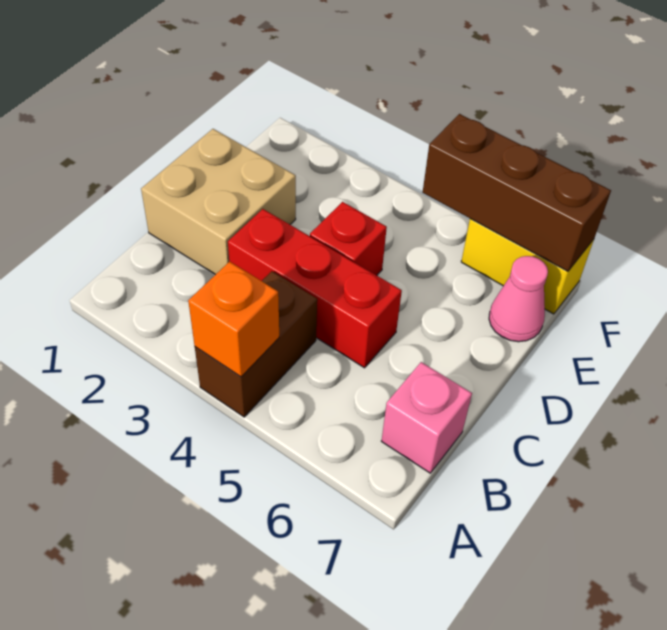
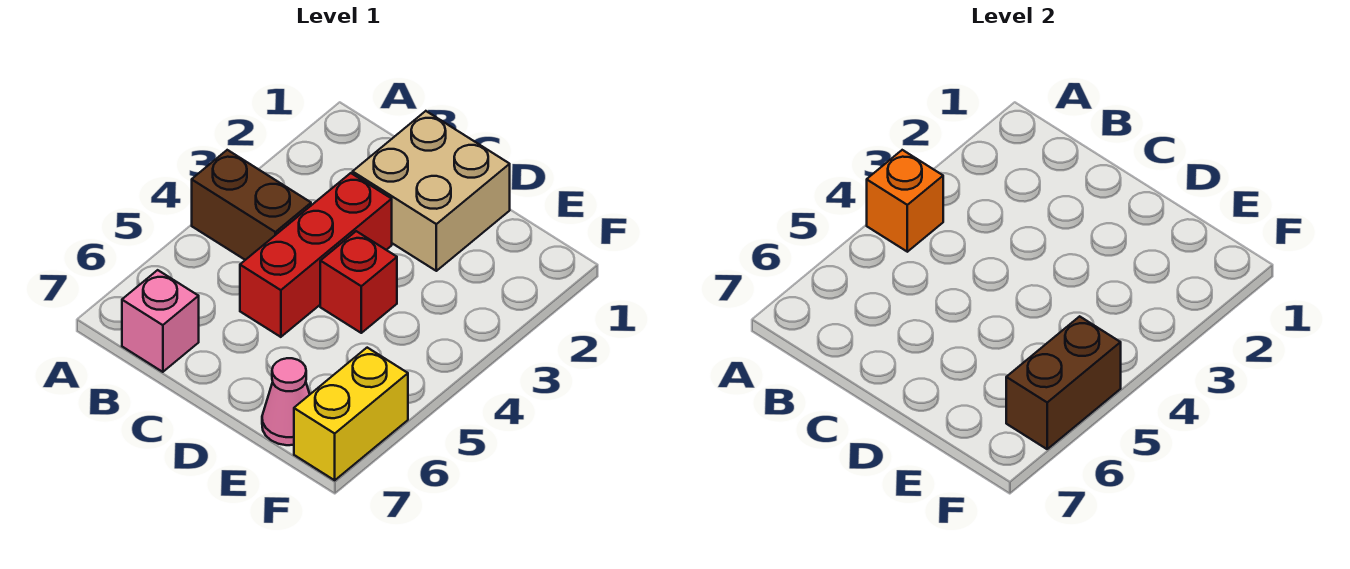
brown brick F5:F7 level 2 -> brown brick F5:F6 level 2

